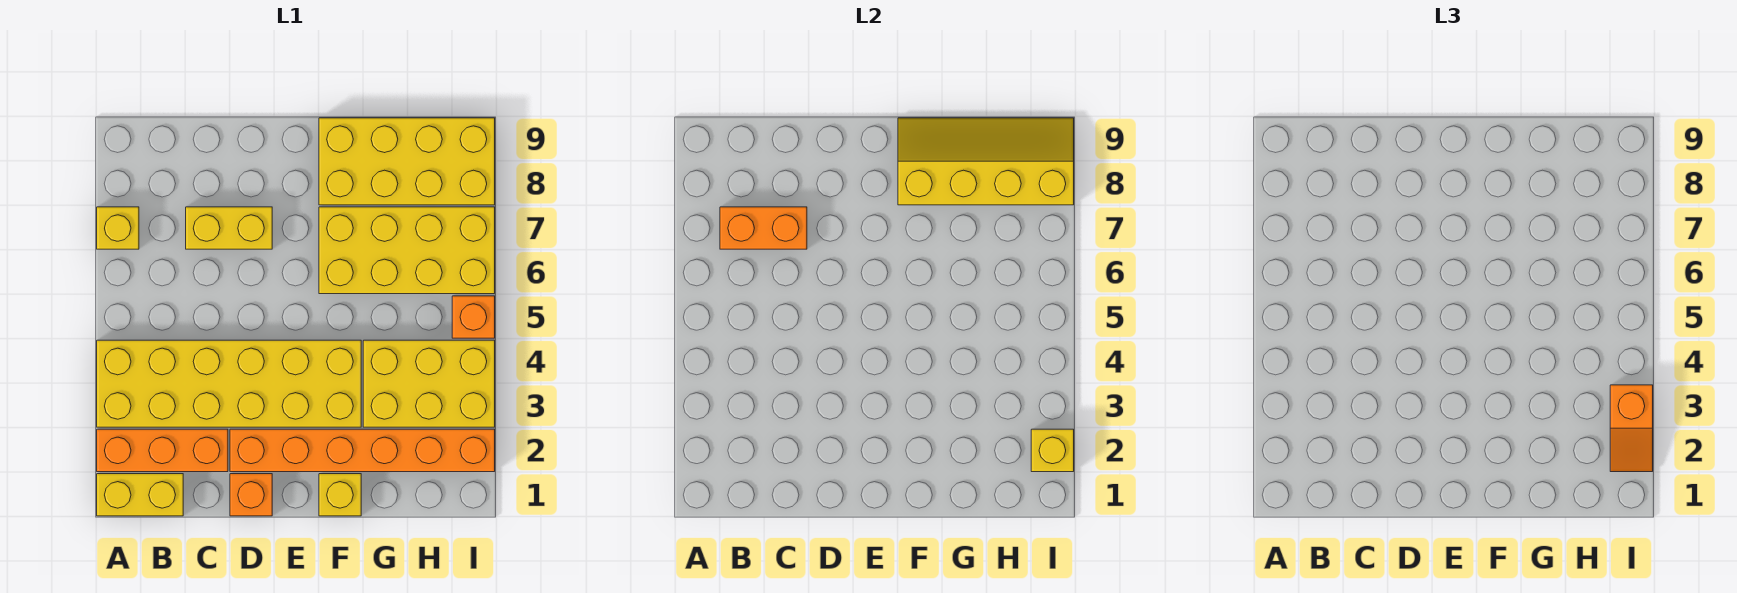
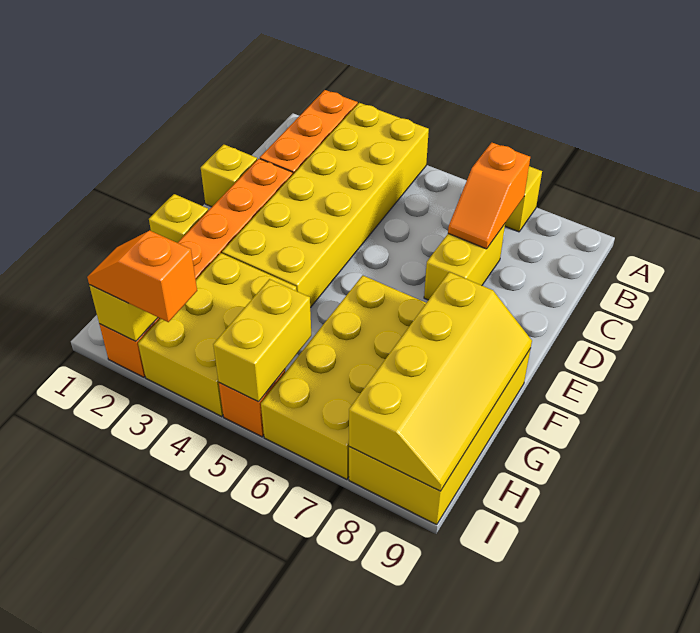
yellow brick A1:B1 level 1 -> yellow brick H5:I5 level 2
orange brick B7:C7 level 2 -> orange slope B7:C7 level 2 top B
orange brick D1 level 1 -> yellow brick D1 level 1

